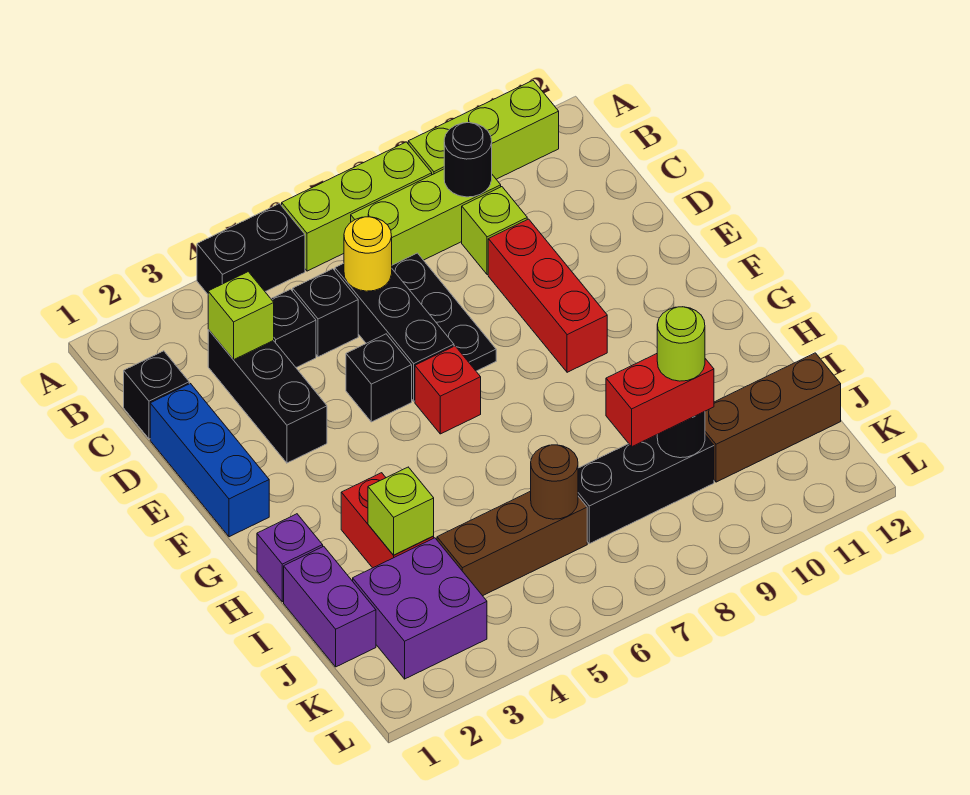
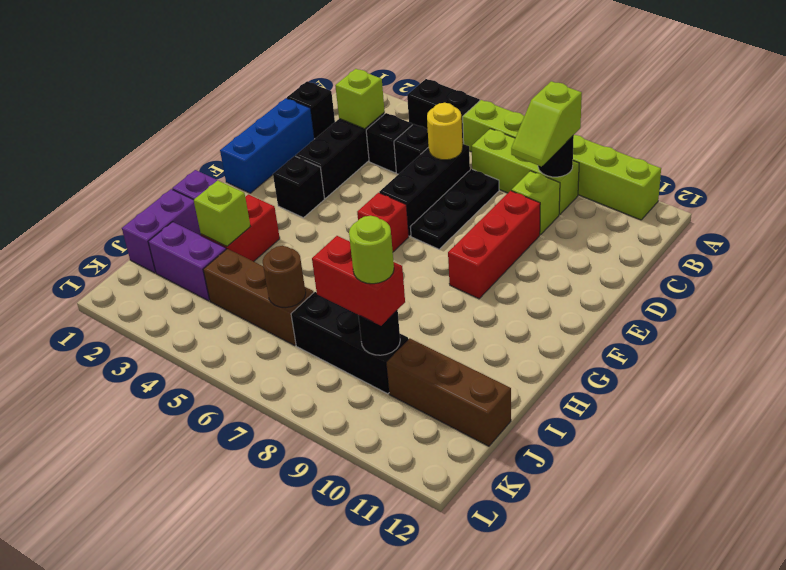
none -> lime slope B9:C9 level 3 top B
black brick E5 level 1 -> black brick F3 level 1
purple brick J2:K3 level 1 -> purple brick J2:J3 level 1

